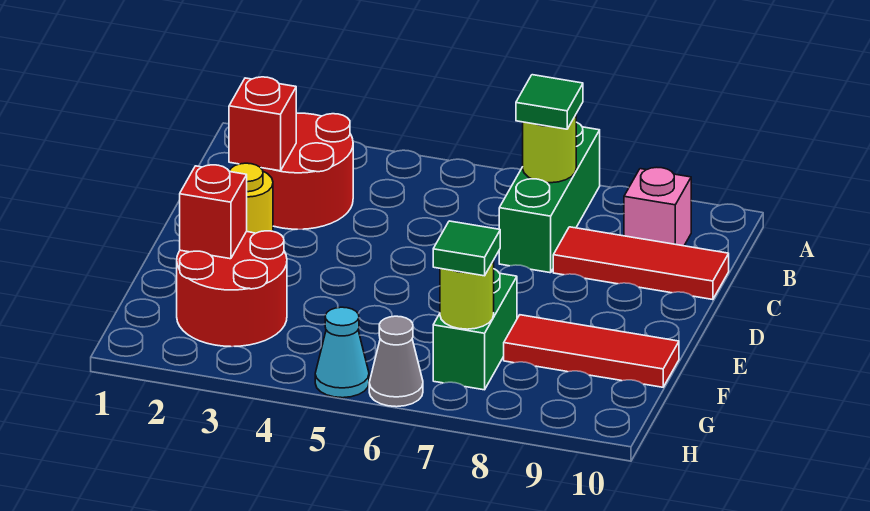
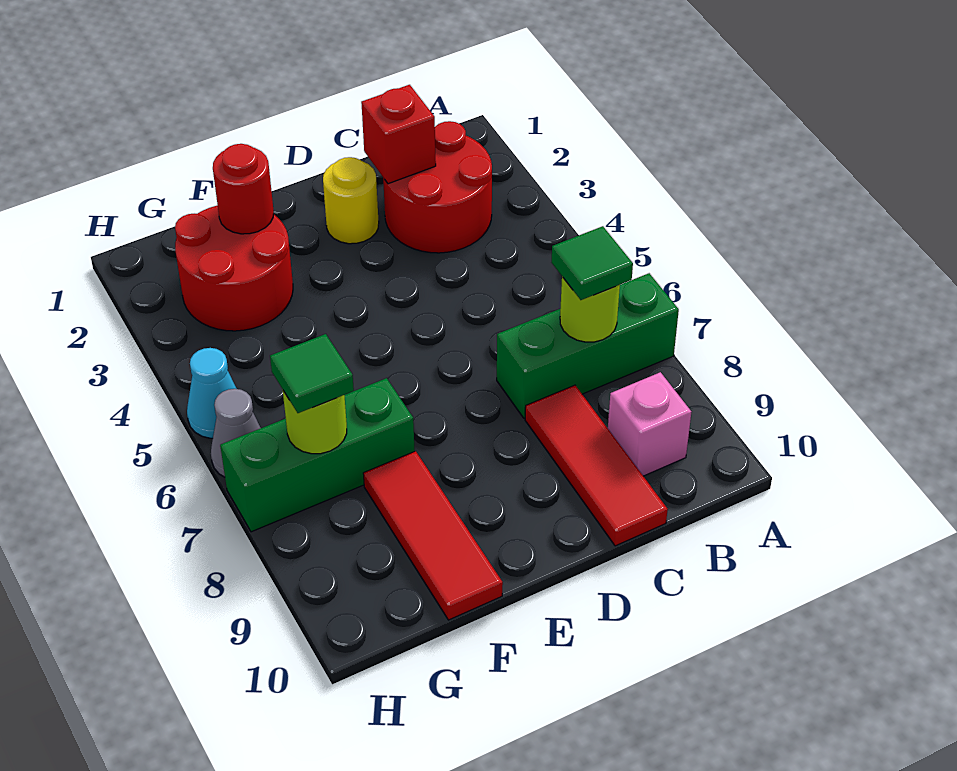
red brick F2 level 2 -> red round brick F2 level 2
green brick F7:G7 level 1 -> green brick F7:H7 level 1

